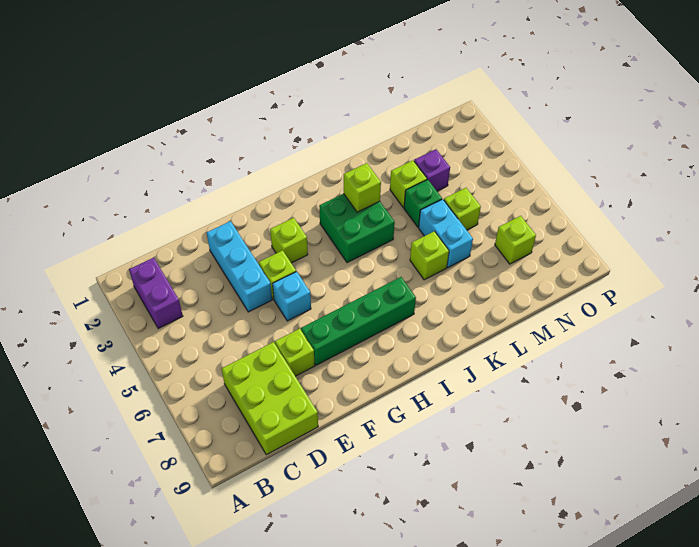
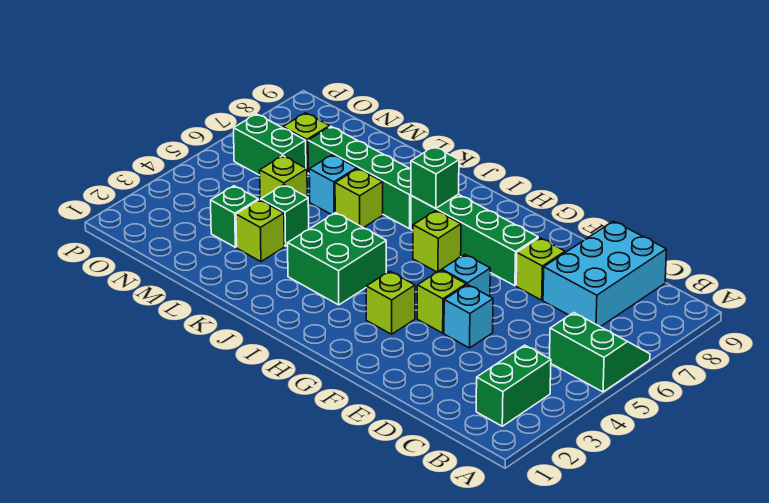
none -> green slope A5:B6 level 1 top 5
purple brick B2:B3 level 1 -> green brick B2:B3 level 1
lime brick C7:D9 level 1 -> cyan brick C7:D9 level 1
cyan brick E2:E4 level 1 -> cyan brick E4 level 1
none -> green brick I7 level 2
lime brick J3 level 2 -> lime brick H6 level 1
none -> green brick J7:M7 level 1
cyan brick L5:L6 level 1 -> cyan brick L6 level 1
purple brick M3 level 1 -> green brick M3 level 1
none -> green brick N6:O6 level 1

